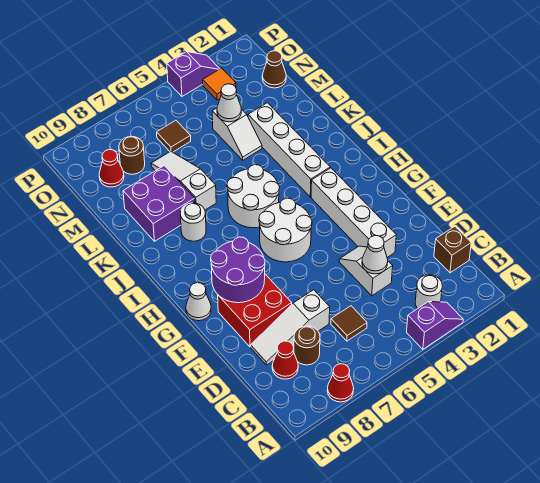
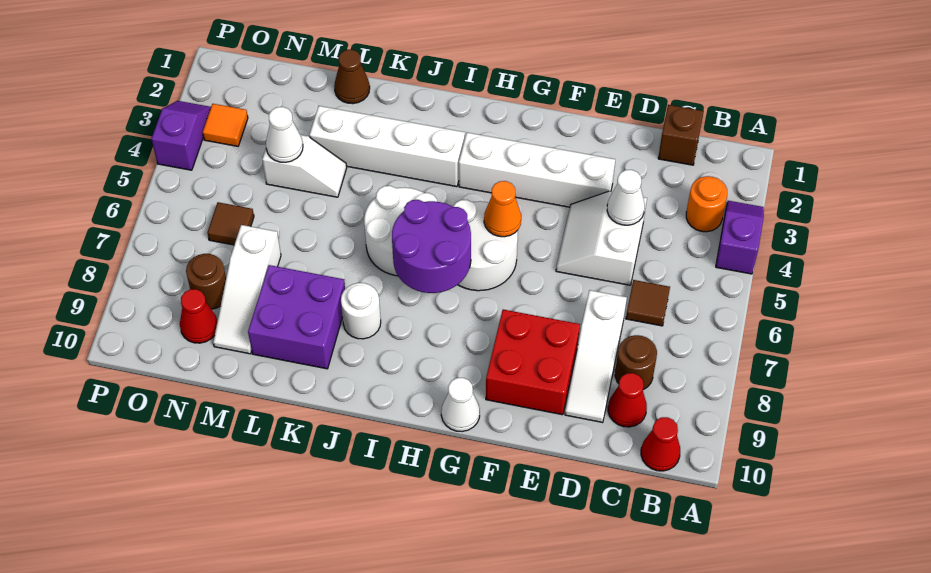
red cone A8 level 1 -> red cone B10 level 1
white round brick B3 level 1 -> orange round brick B3 level 1
white slope D4:E4 level 1 top D -> white slope D4:E5 level 1 top D
purple round brick F8:G9 level 2 -> purple round brick H6:I7 level 2
none -> orange cone G5 level 2
white slope K7:M7 level 1 top K -> white slope M7:M9 level 1 top 7
brown cone N1 level 1 -> brown cone L1 level 1

